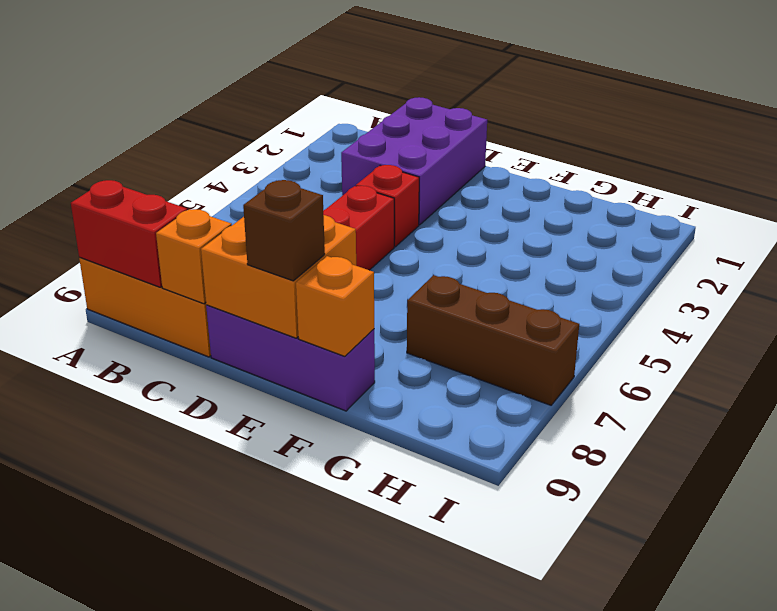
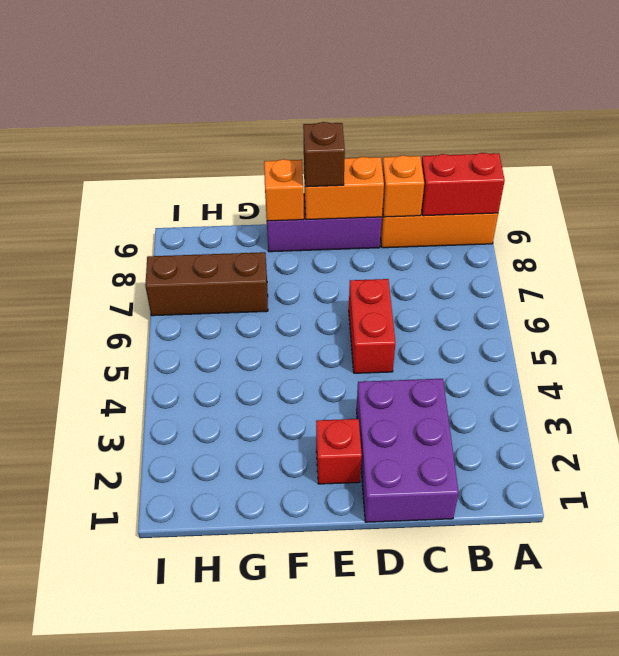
red brick D4 level 1 -> red brick E2 level 1
orange brick D8:E9 level 2 -> orange brick D9:E9 level 2

